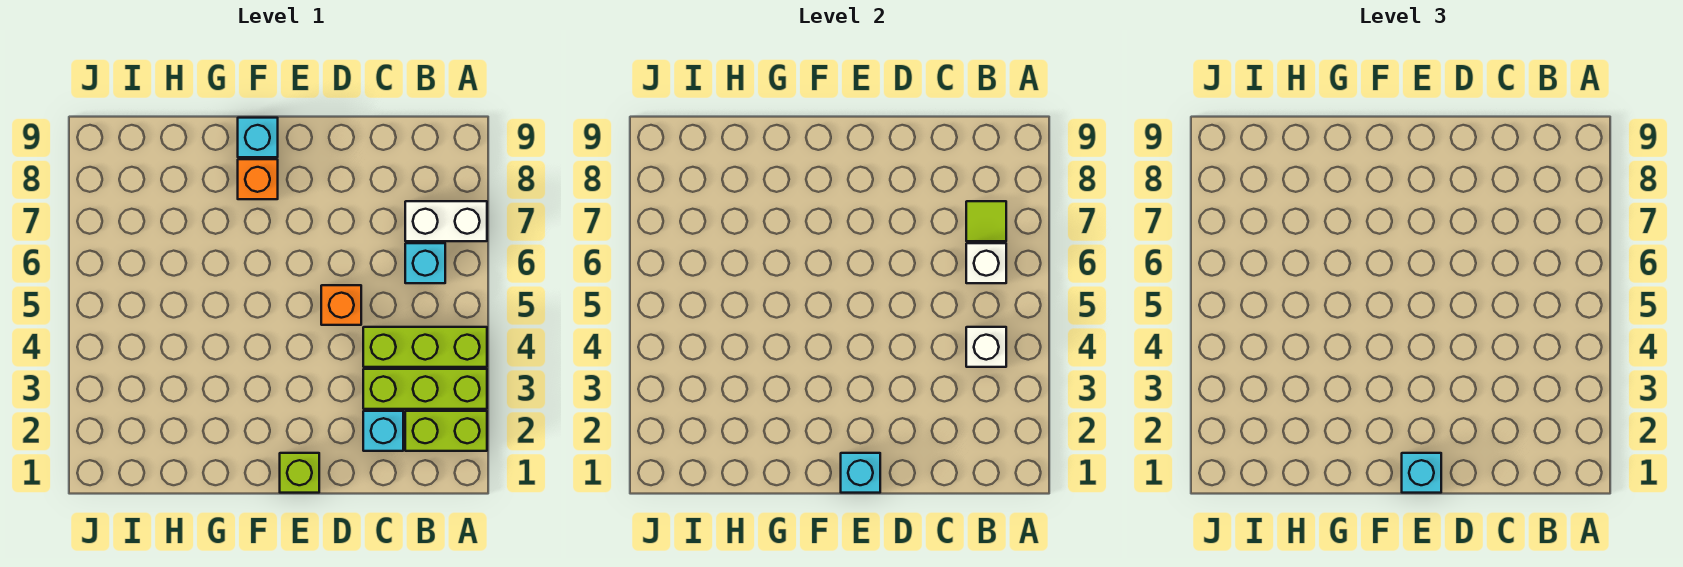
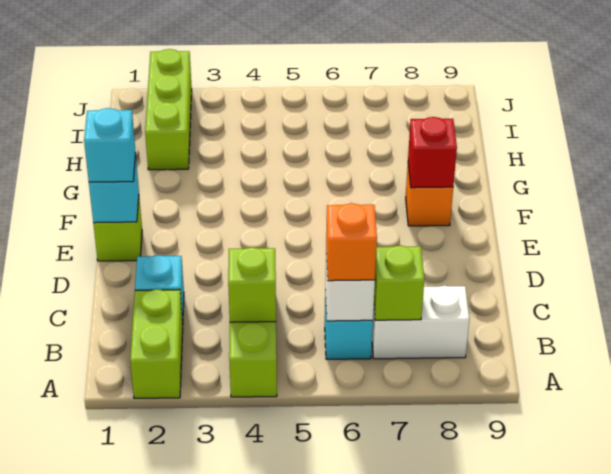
lime brick A3:C3 level 1 -> lime brick H2:J2 level 1
white brick A7:B7 level 1 -> white brick B7:B8 level 1
white brick B4 level 2 -> lime brick B4 level 2
lime tile B7 level 2 -> lime brick B7 level 2
orange brick D5 level 1 -> orange brick B6 level 3
none -> red brick F8 level 2
cyan brick F9 level 1 -> none

